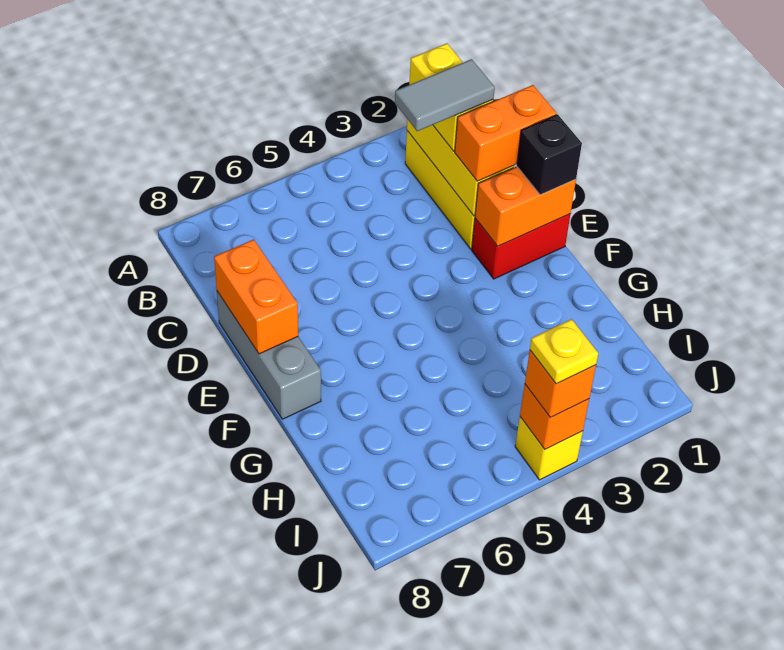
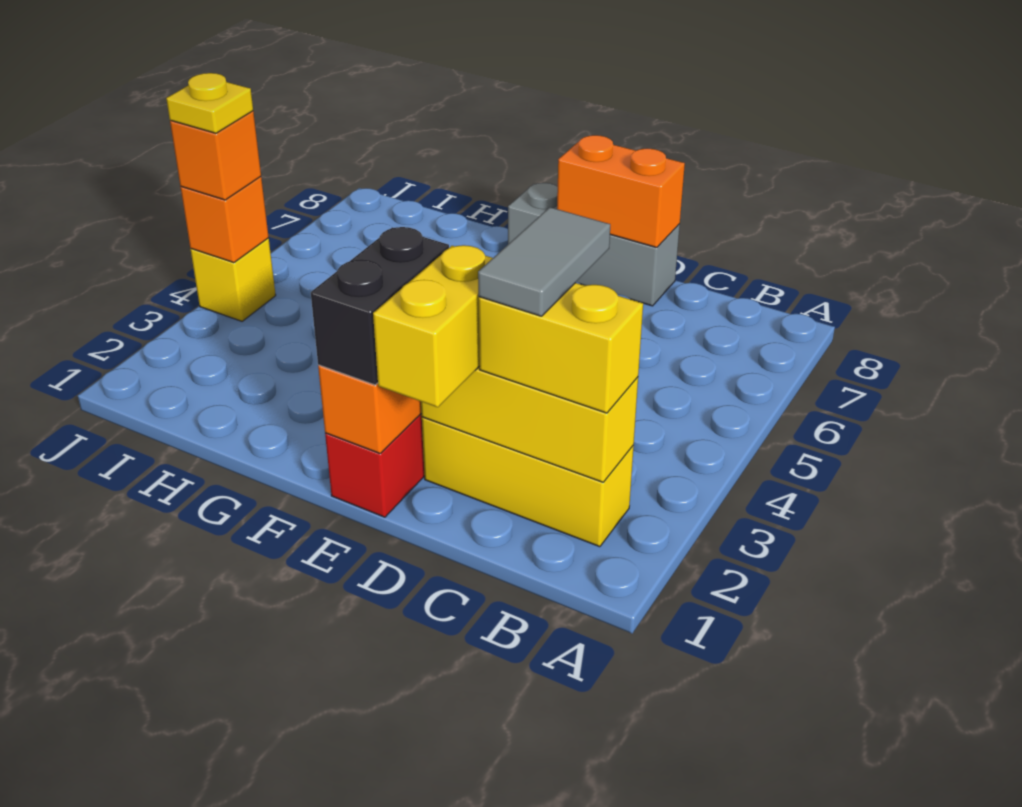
orange brick D1:D2 level 3 -> yellow brick D1:D2 level 3
black brick E1 level 3 -> black brick E1:E2 level 3

